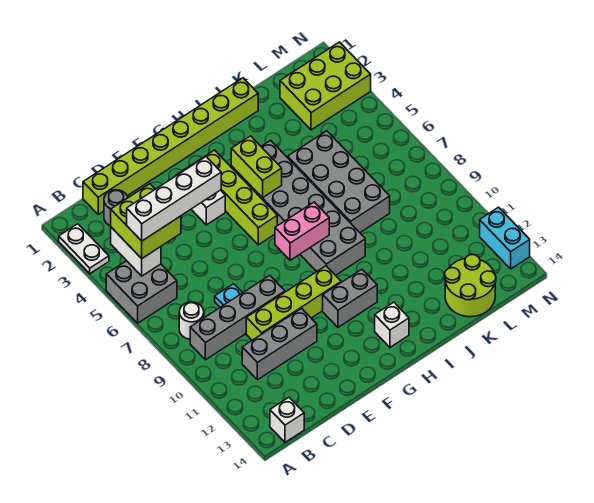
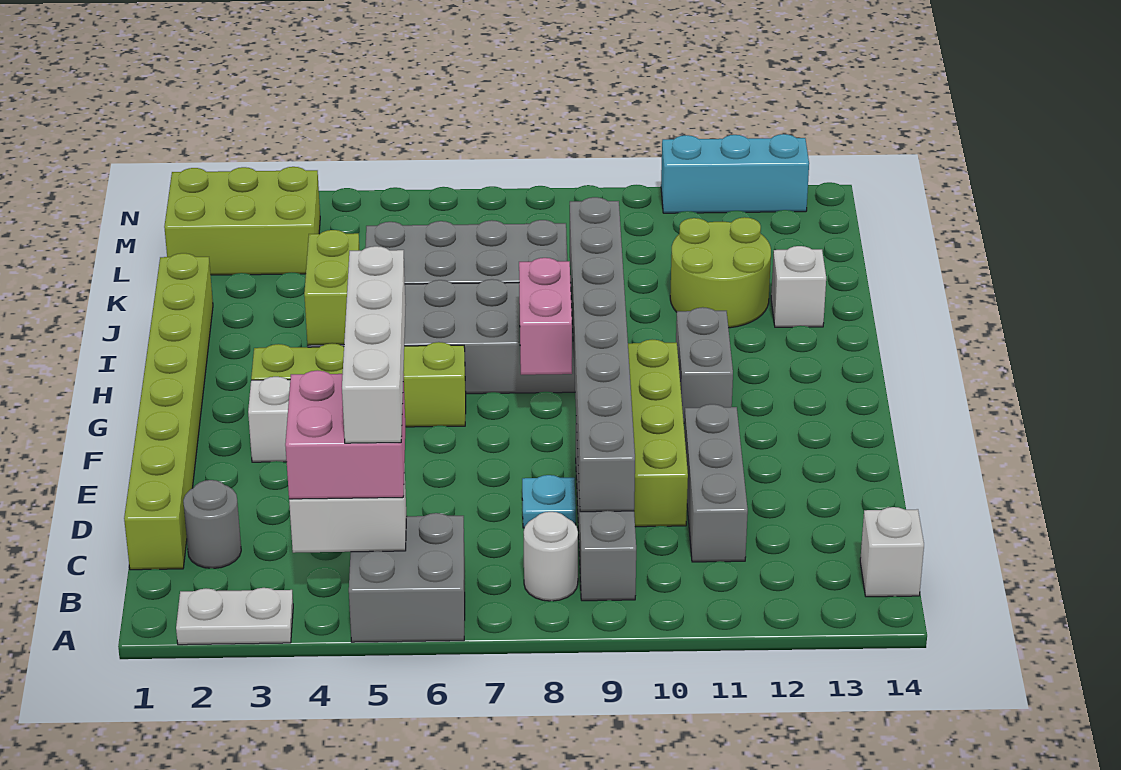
lime brick B4:C5 level 3 -> pink brick B4:C5 level 3
none -> grey brick C9:J9 level 2
lime brick H4:H5 level 2 -> lime brick H4:I4 level 2
white brick H13 level 1 -> white brick J13 level 1
lime round brick K13:L14 level 1 -> lime round brick J11:K12 level 1
lime brick L2:N3 level 1 -> lime brick L1:M3 level 1
cyan brick N12:N13 level 1 -> cyan brick N11:N13 level 1

